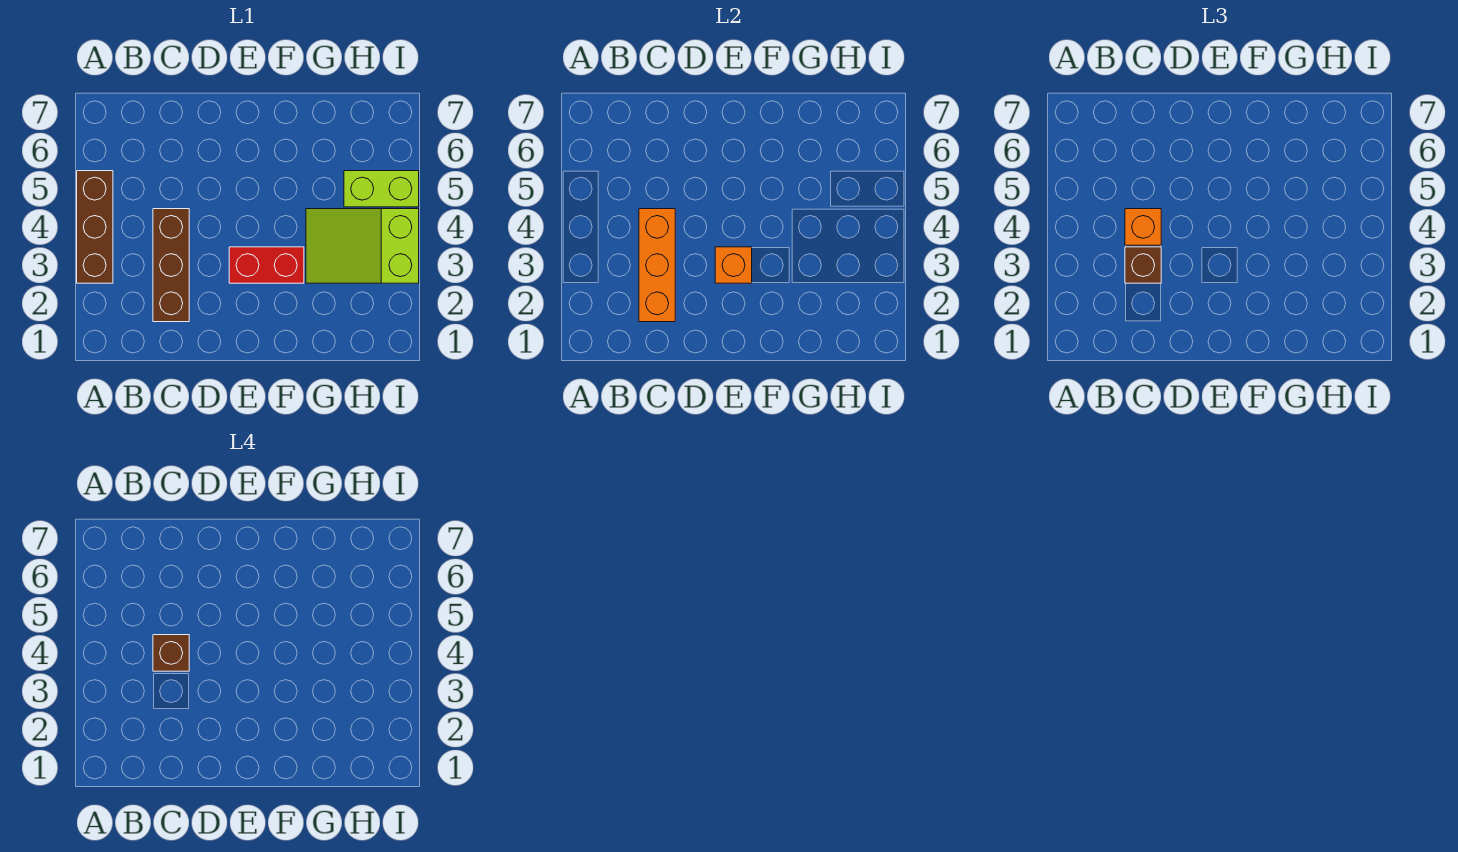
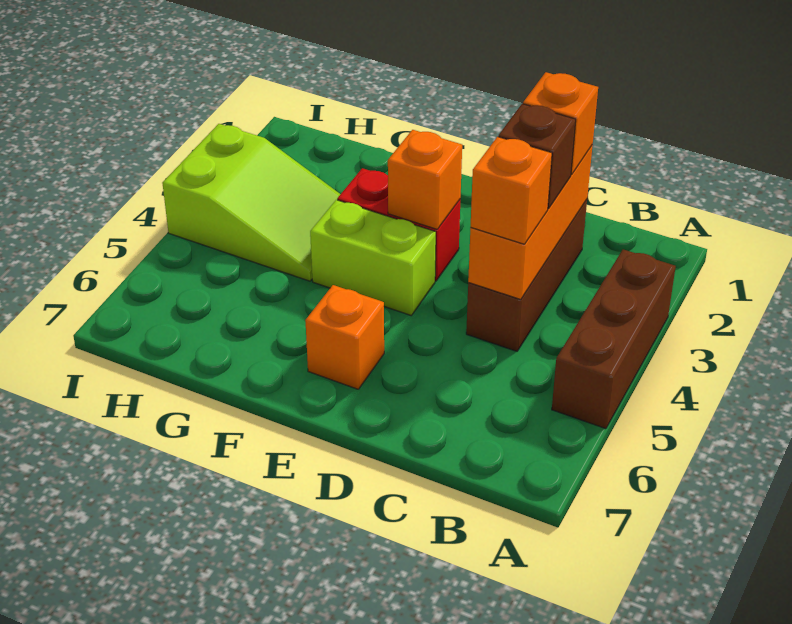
none -> orange brick C2 level 3
brown brick C4 level 4 -> none
none -> orange brick E6 level 1
lime brick H5:I5 level 1 -> lime brick E4:F4 level 1

